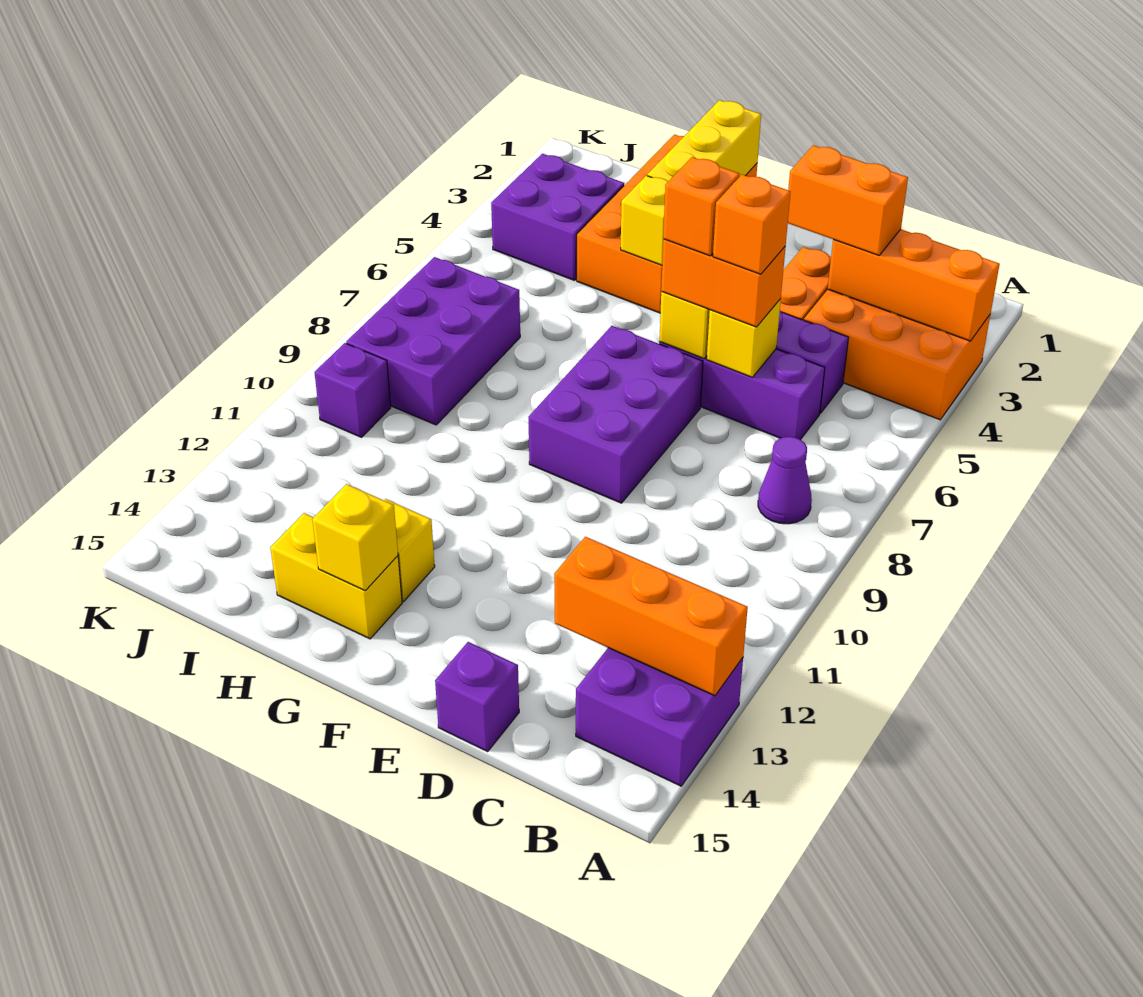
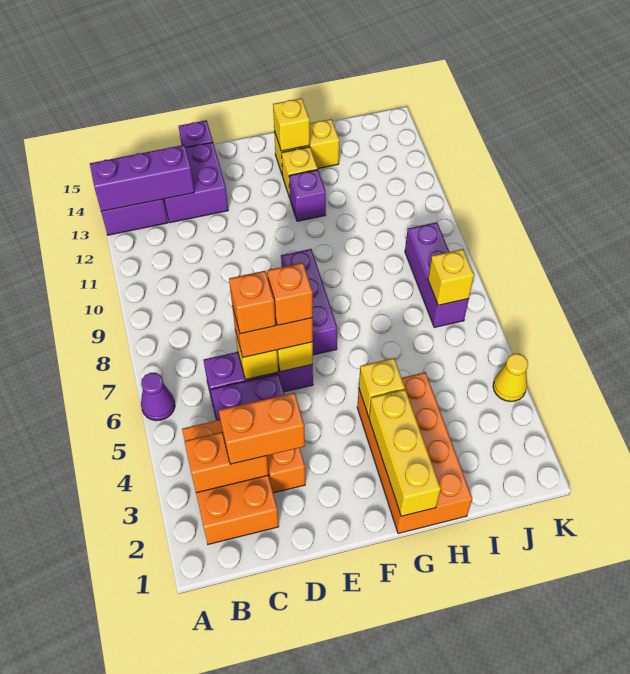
orange brick A3:C4 level 1 -> orange brick B2:C4 level 1
orange brick A3:C3 level 2 -> orange brick B3:C3 level 2
orange brick A13:C13 level 2 -> purple brick A13:C13 level 2
purple cone B8 level 1 -> purple cone A6 level 1
purple brick E7:F9 level 1 -> purple brick F7:F9 level 1
purple brick I3:J4 level 1 -> purple brick C13:D14 level 1
purple brick I7:J9 level 1 -> purple brick J7:J9 level 1
none -> yellow brick J7 level 2
purple brick J10 level 1 -> purple brick G12 level 1
none -> yellow cone K4 level 1

